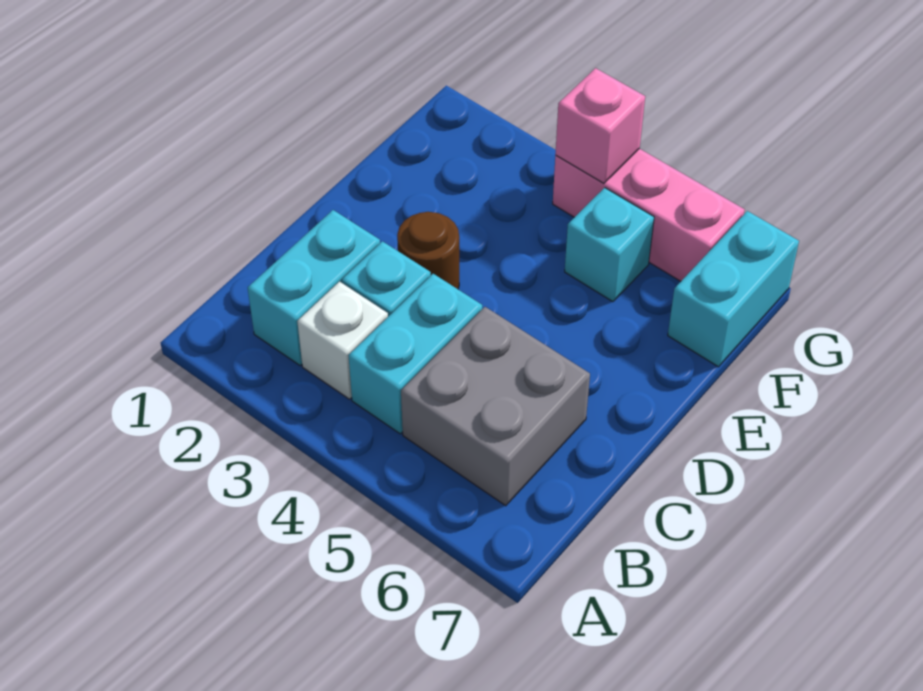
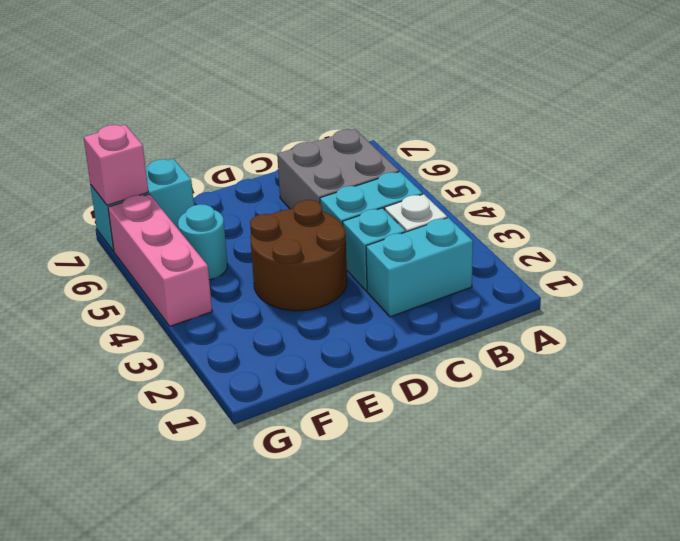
brown round brick D3 level 1 -> brown round brick D3:E4 level 1
cyan brick F5 level 1 -> cyan round brick F5 level 1
pink brick G4 level 2 -> pink brick G7 level 2

